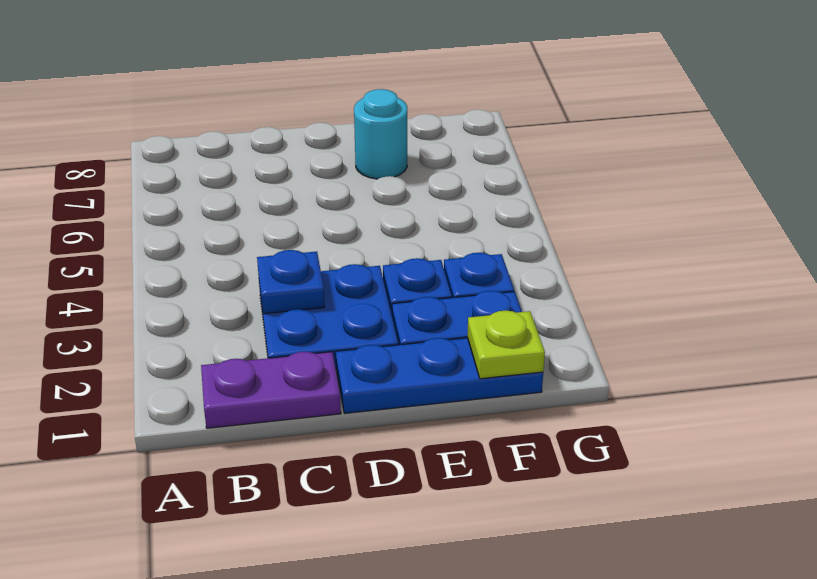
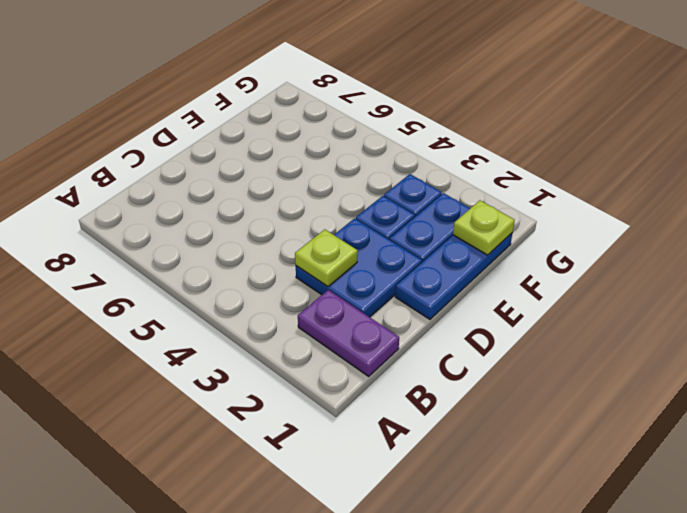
purple plate B1:C1 level 1 -> purple plate B1:B2 level 1
blue plate C3 level 2 -> lime plate C3 level 2
cyan round brick E7 level 1 -> none

